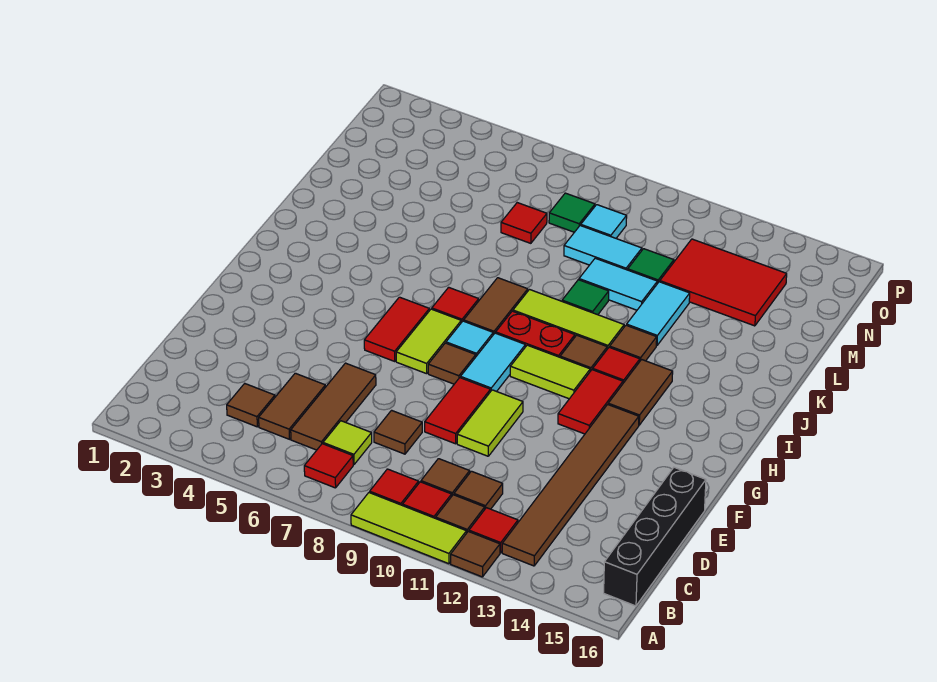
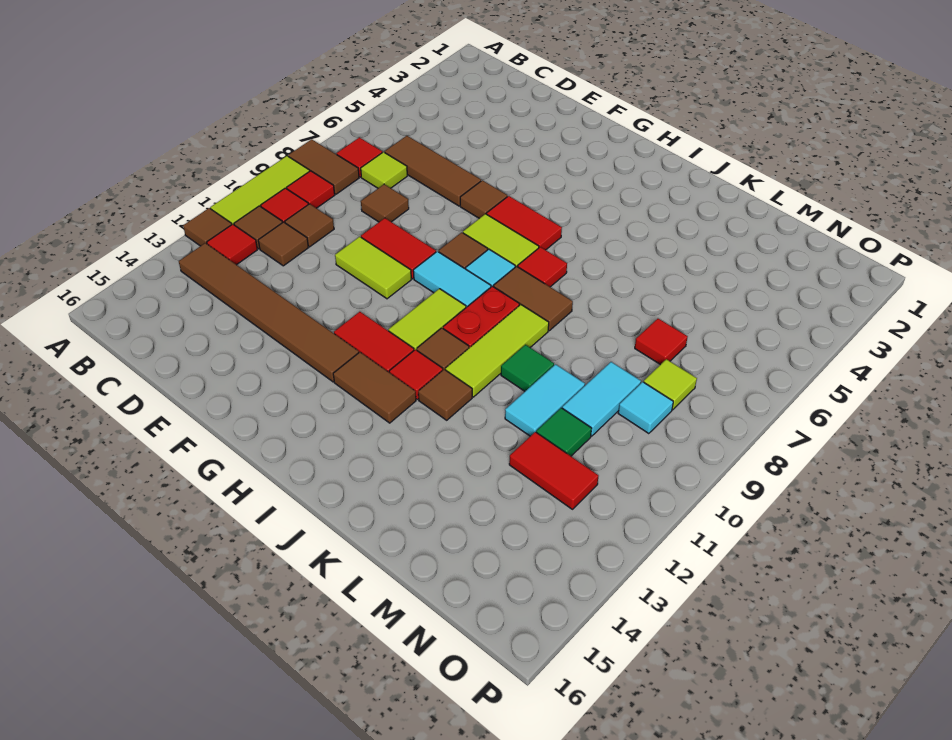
black brick B16:E16 level 1 -> none
brown tile C4 level 1 -> brown tile F6 level 1
brown tile C5:D5 level 1 -> brown tile A8:B8 level 1
cyan tile K12:L12 level 1 -> none
red tile M12:N14 level 1 -> red tile M12:N12 level 1
green tile N8 level 1 -> lime tile N8 level 1

